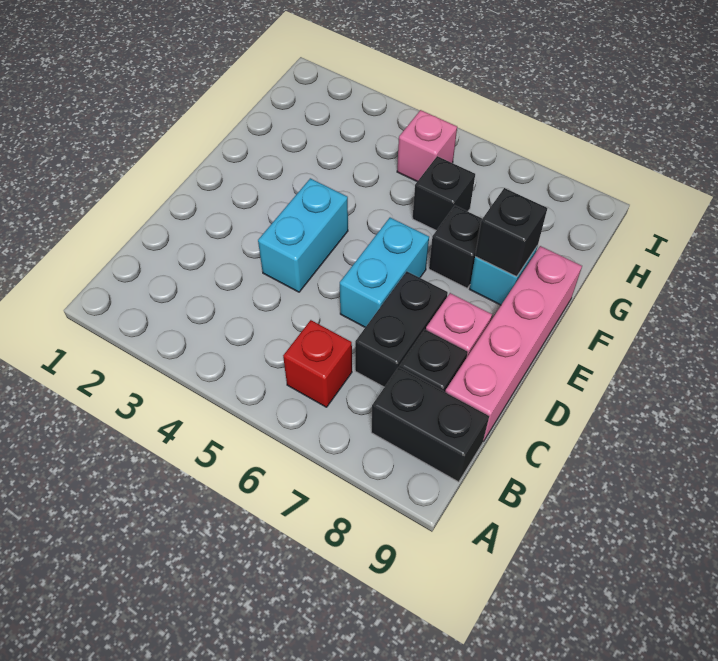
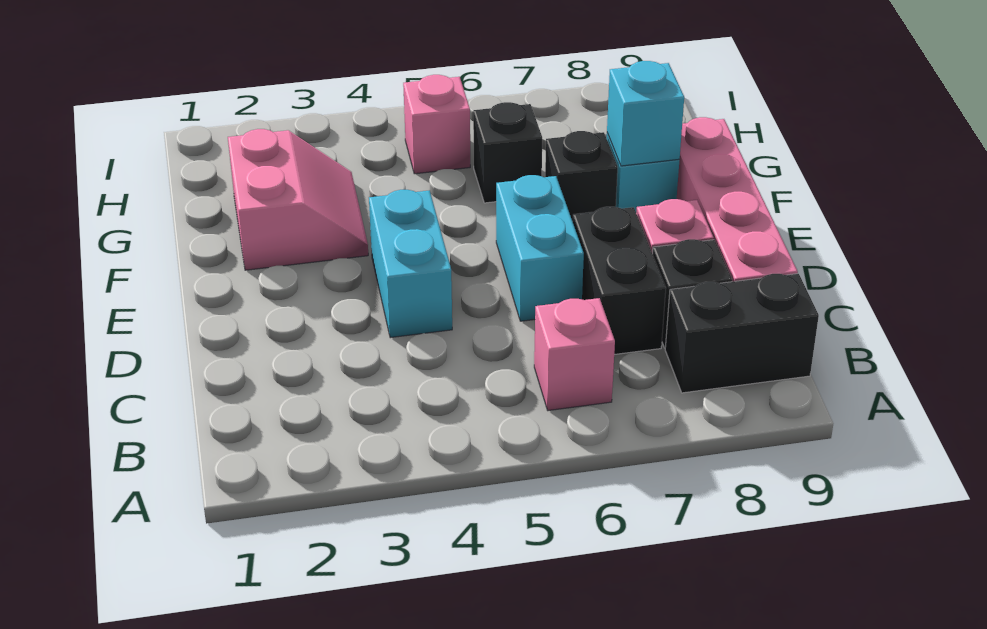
red brick B6 level 1 -> pink brick B6 level 1
none -> pink slope F2:G3 level 1 top 2
black brick F8 level 2 -> cyan brick F8 level 2

